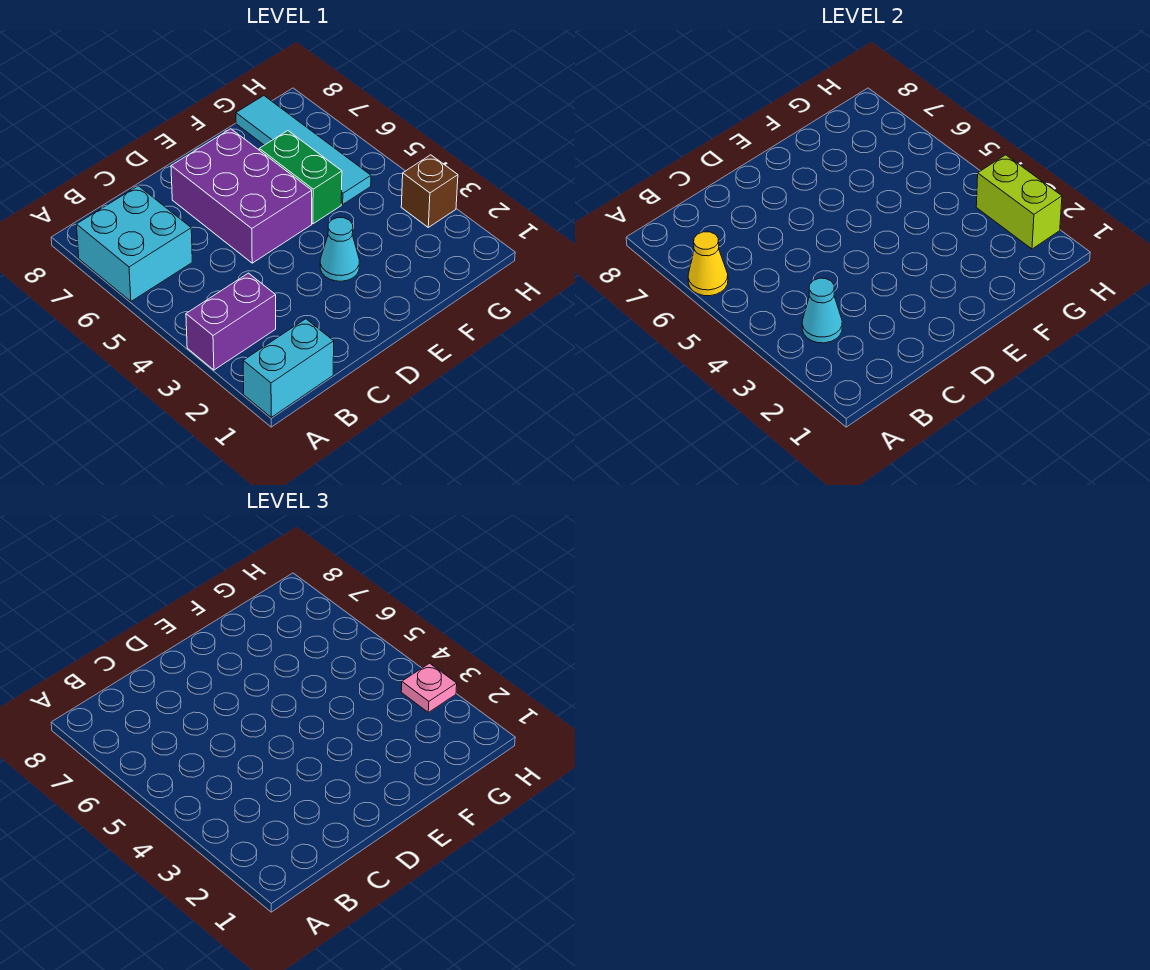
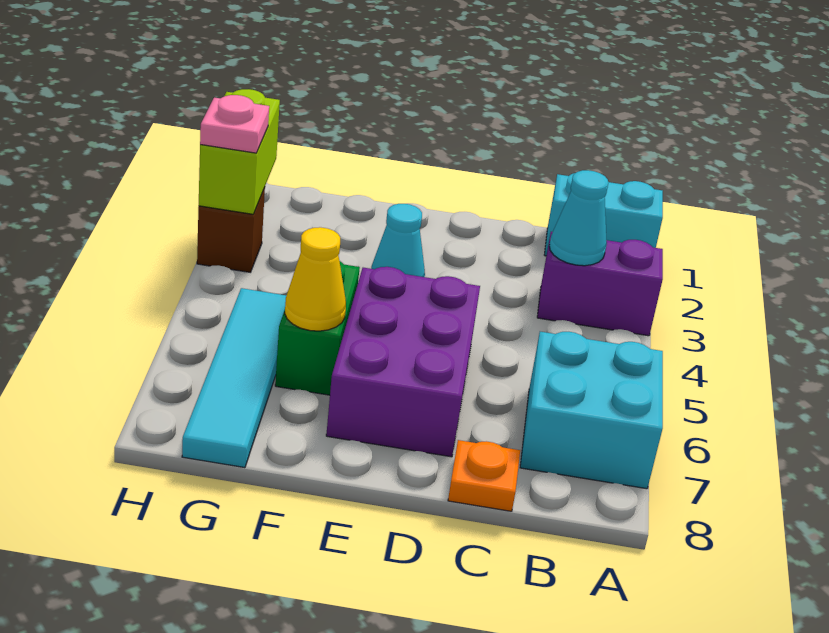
yellow cone A6 level 2 -> yellow cone F6 level 2
none -> orange plate C8 level 1

